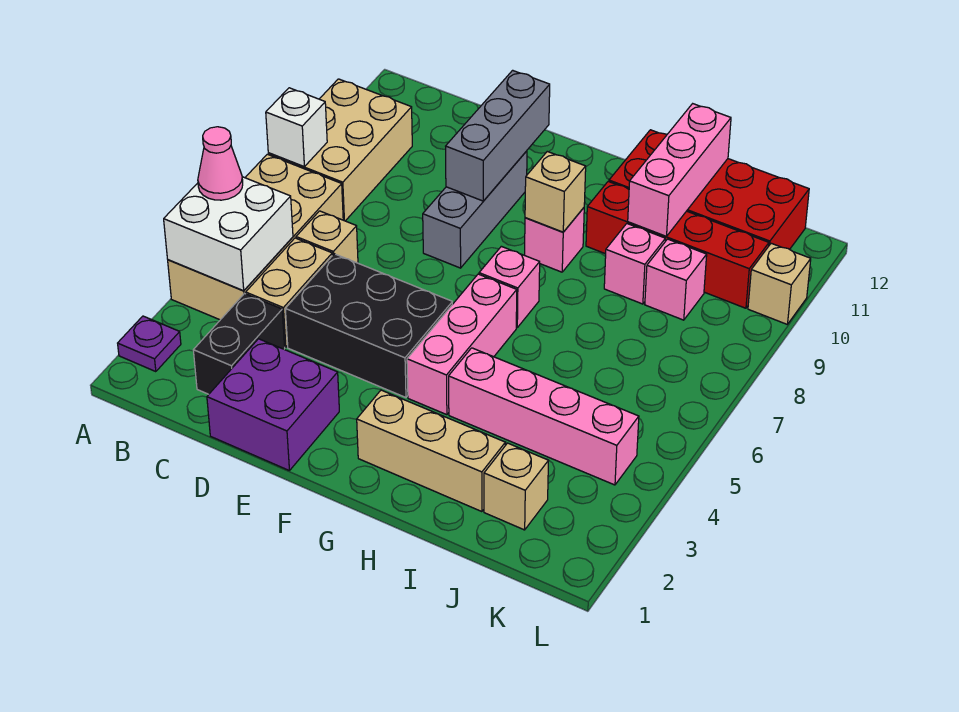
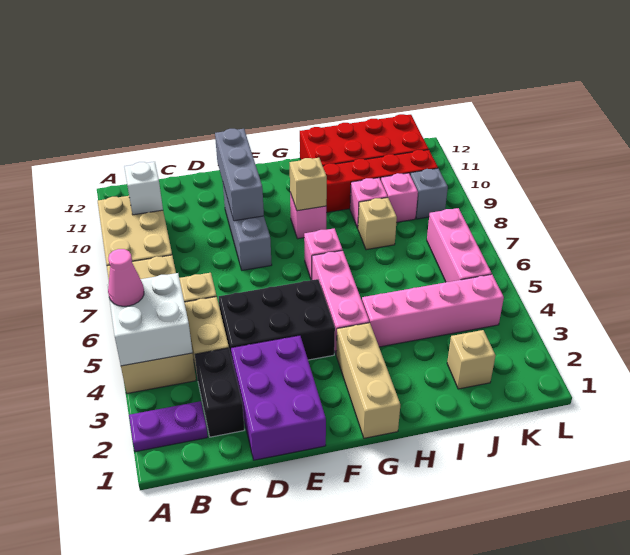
purple plate A2 level 1 -> purple plate A2:B2 level 1
white brick A8 level 2 -> white brick B10 level 2
purple brick D1:E2 level 1 -> purple brick D1:E3 level 1
tan brick G2:I2 level 1 -> tan brick G1:G3 level 1
pink brick I10:I12 level 2 -> pink brick K5:K7 level 1
none -> grey brick K9 level 1
tan brick L10 level 1 -> tan brick I8 level 1

